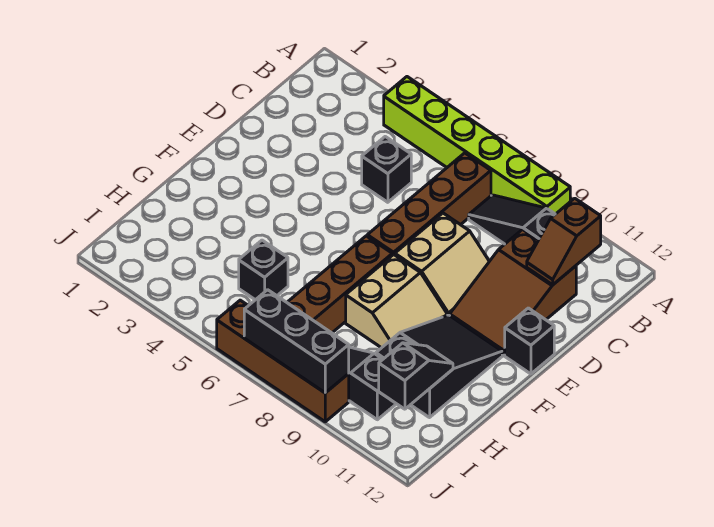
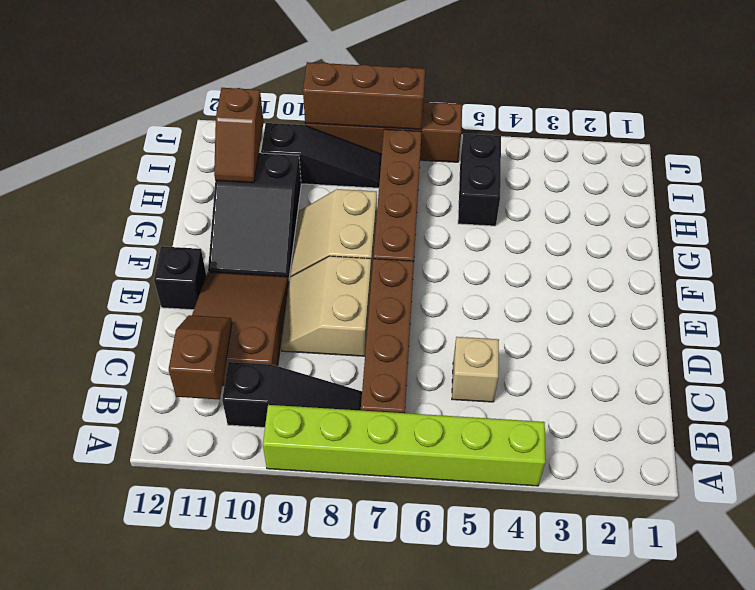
black brick C5 level 1 -> tan brick C5 level 1
black brick H5 level 1 -> black brick H5:I5 level 1
black slope H11:I11 level 2 top I -> brown slope H11:I11 level 2 top I
black brick J7:J9 level 2 -> brown brick J7:J9 level 2

